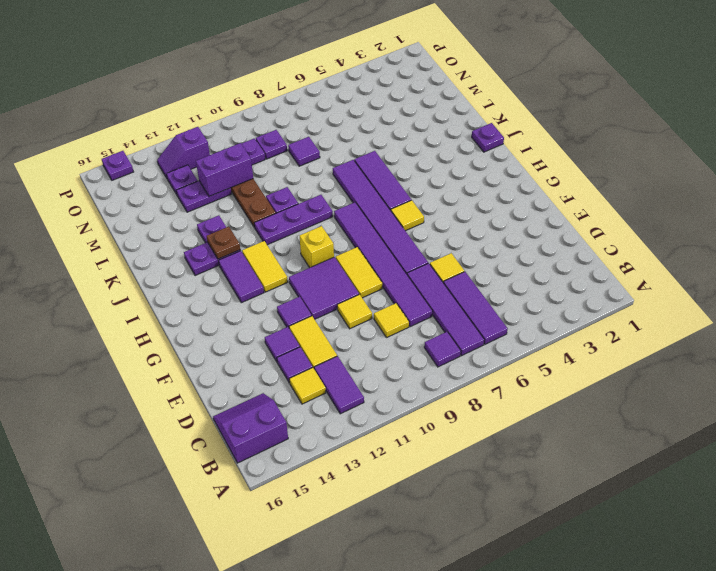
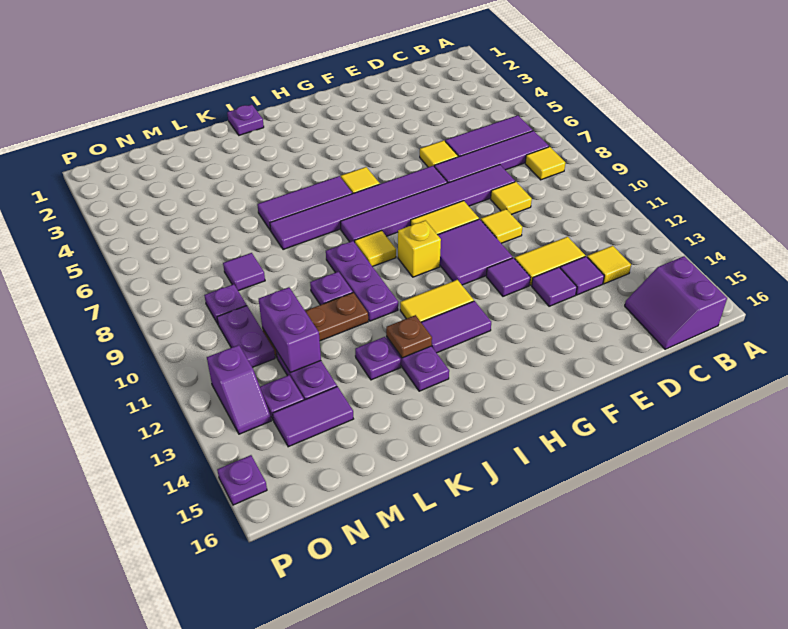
purple tile B8 level 1 -> yellow tile B8 level 1
purple tile B12:C12 level 1 -> purple tile M14:N14 level 1
none -> yellow tile I9 level 1

